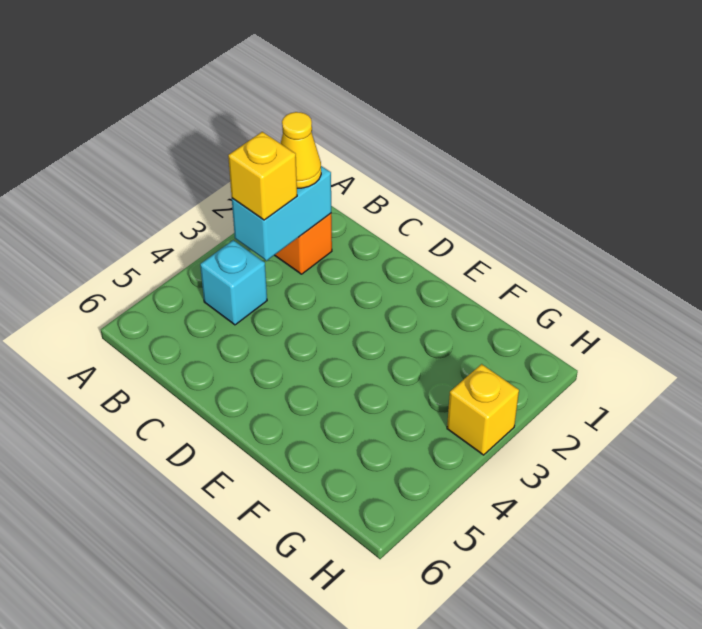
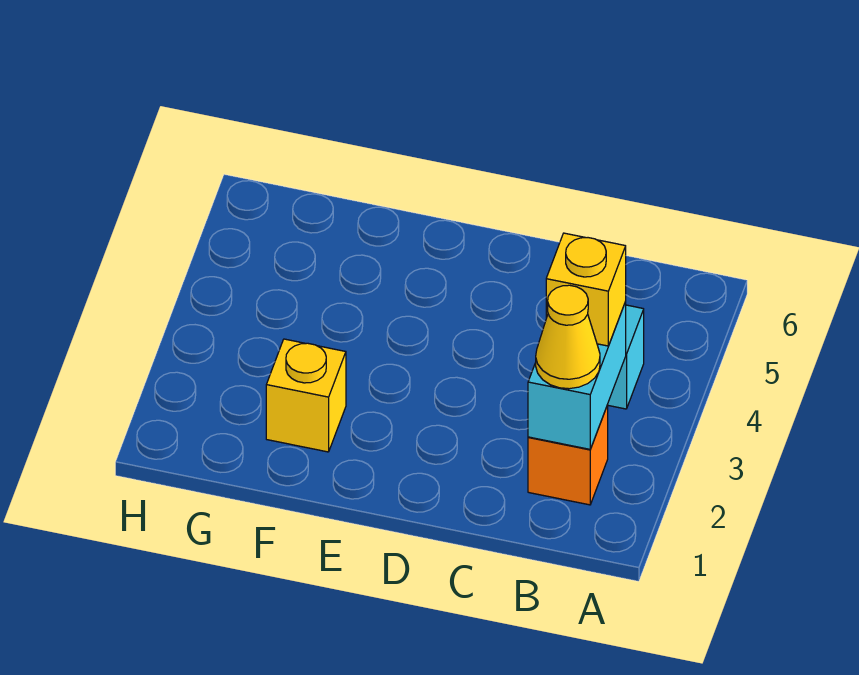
yellow brick H3 level 1 -> yellow brick F2 level 1

